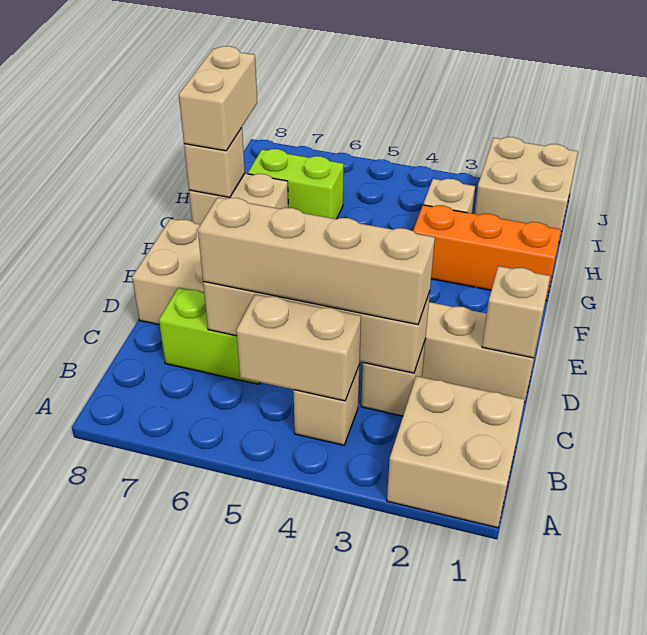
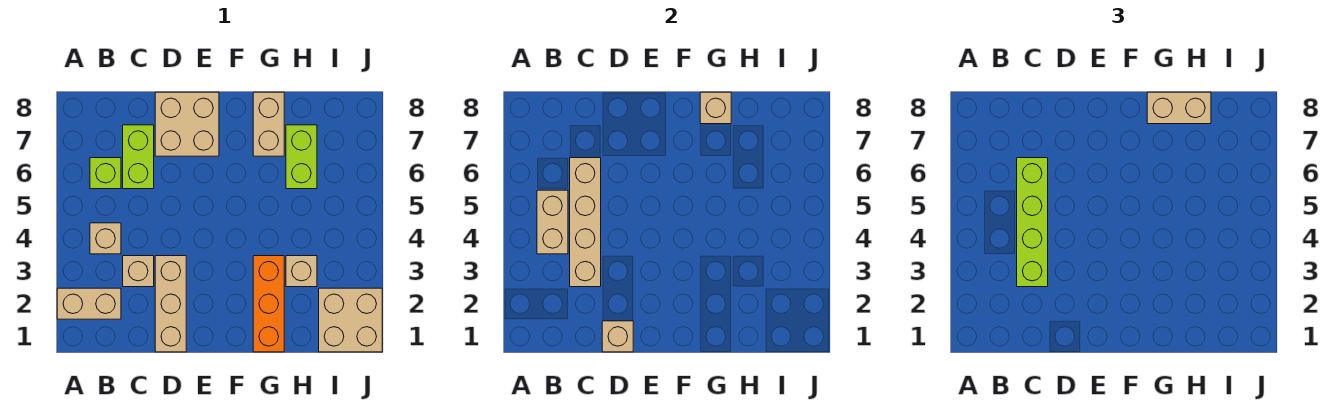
tan brick A1:B2 level 1 -> tan brick A2:B2 level 1
none -> lime brick B6 level 1
tan brick C3:C6 level 3 -> lime brick C3:C6 level 3

